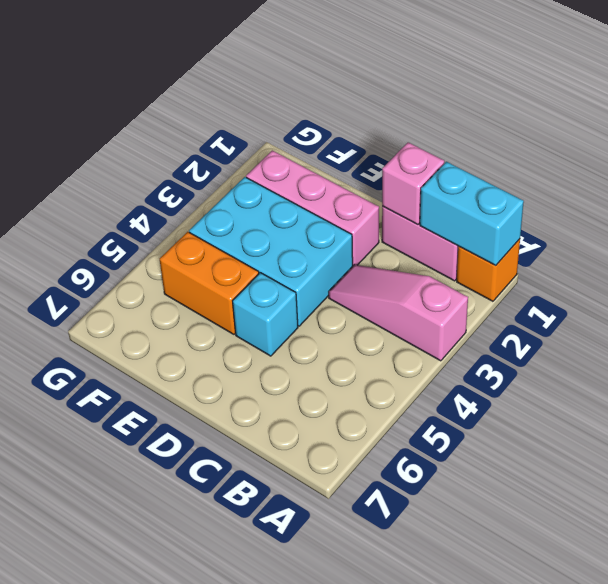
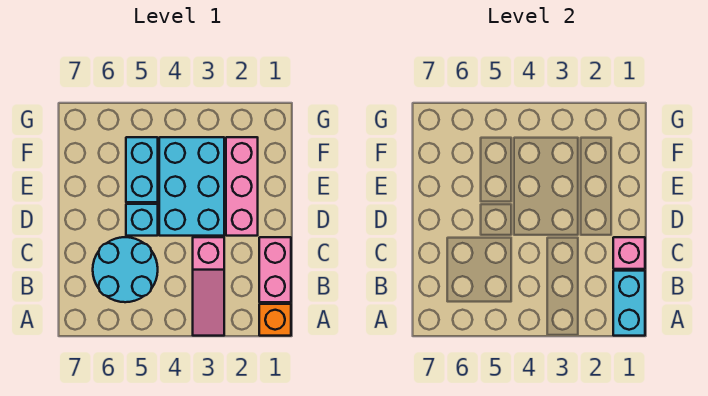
pink slope A3:C3 level 1 top A -> pink slope A3:C3 level 1 top C
none -> cyan round brick B5:C6 level 1
orange brick E5:F5 level 1 -> cyan brick E5:F5 level 1

